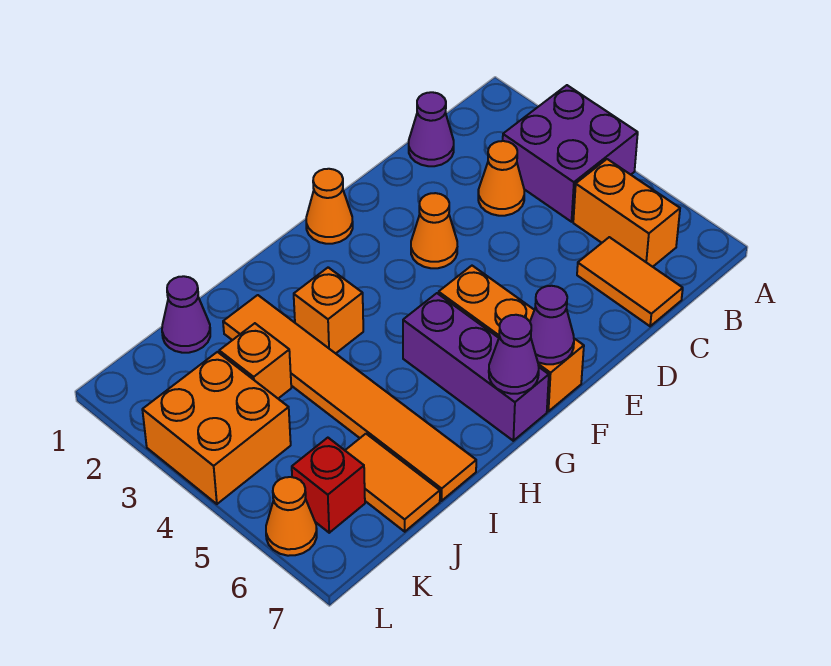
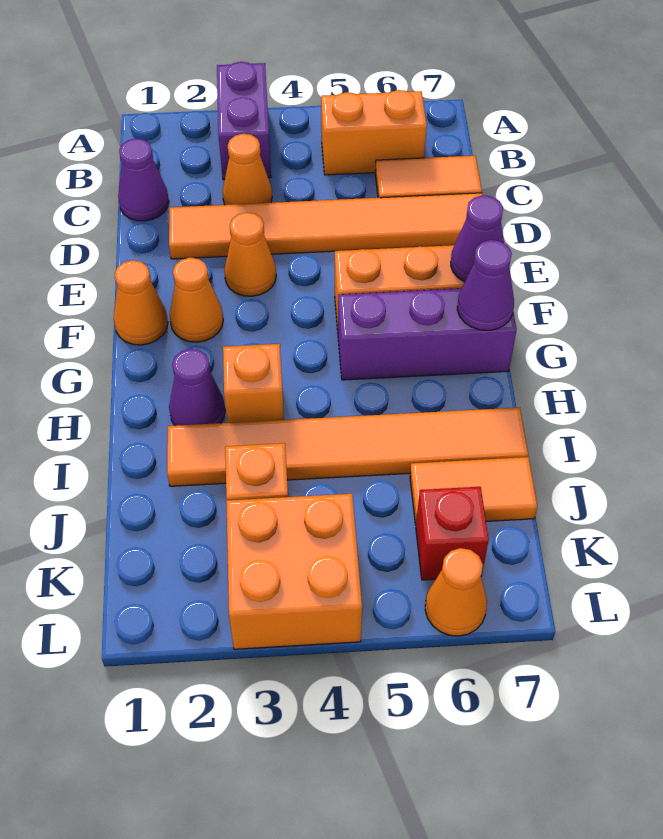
purple brick A3:B4 level 1 -> purple brick A3:B3 level 1
none -> orange tile D2:D7 level 1
none -> orange cone F2 level 1
purple cone J1 level 1 -> purple cone H2 level 1

